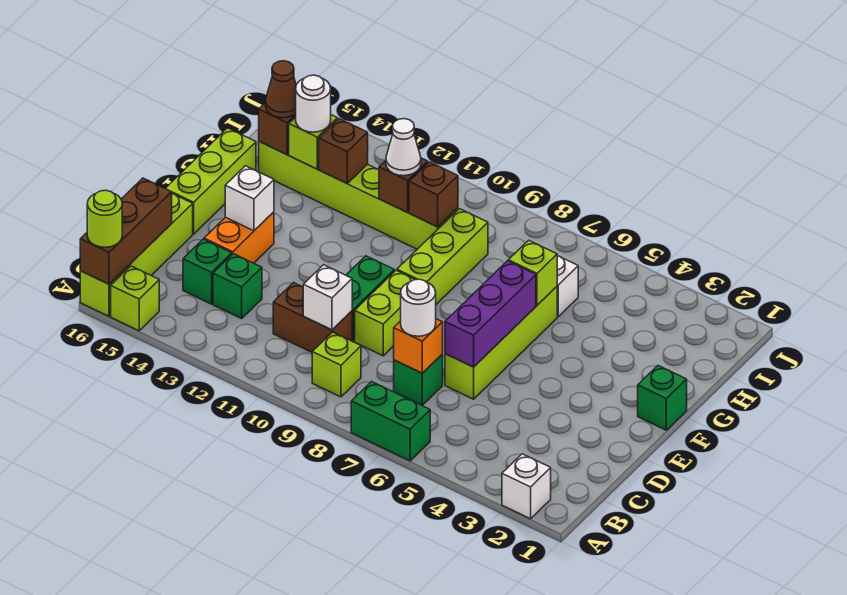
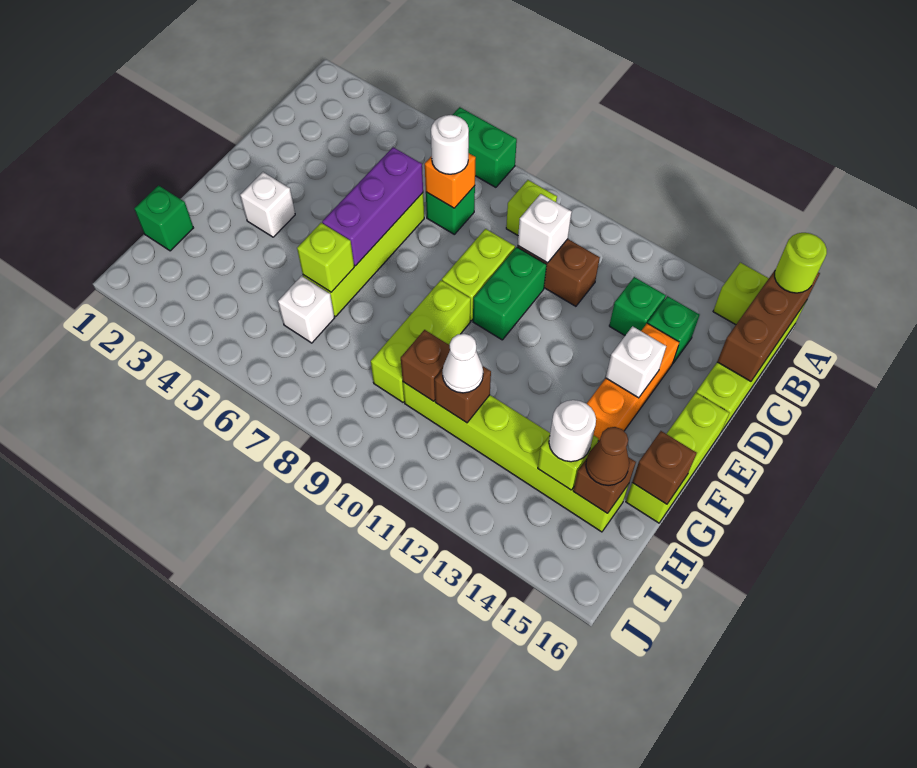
white brick A2 level 1 -> white brick F3 level 1
orange brick D14:E14 level 1 -> orange brick D14:F14 level 1
green brick F1 level 1 -> green brick H1 level 1
brown brick H13 level 2 -> brown brick G16 level 2

